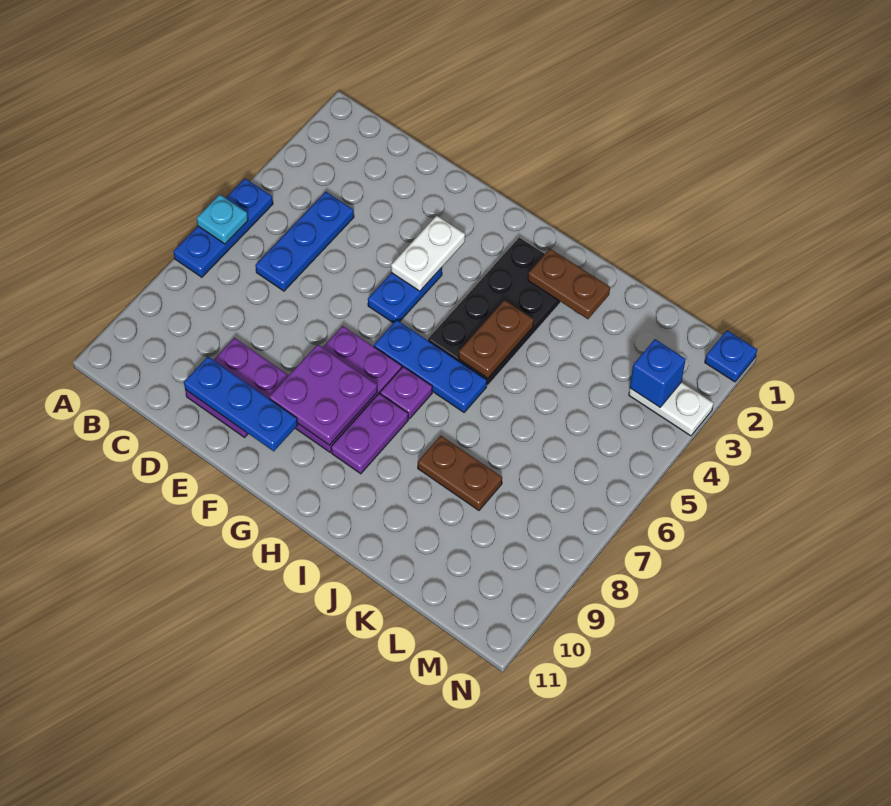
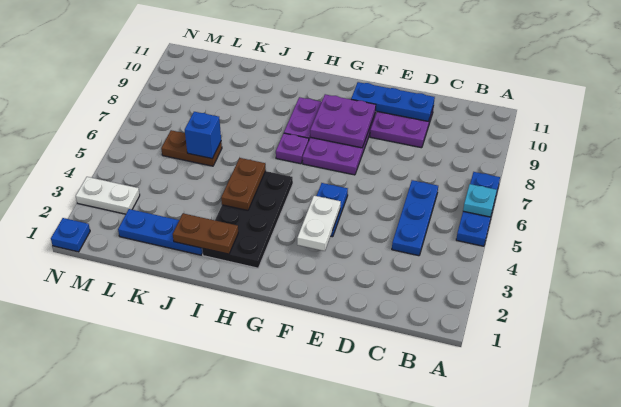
blue plate G6:I6 level 1 -> blue plate J2:L2 level 1
brown plate J8:K8 level 1 -> brown plate K6:L6 level 1
blue brick M3 level 2 -> blue brick K6 level 2

